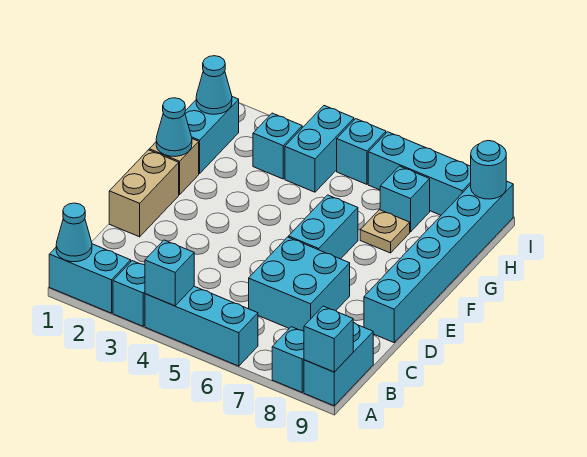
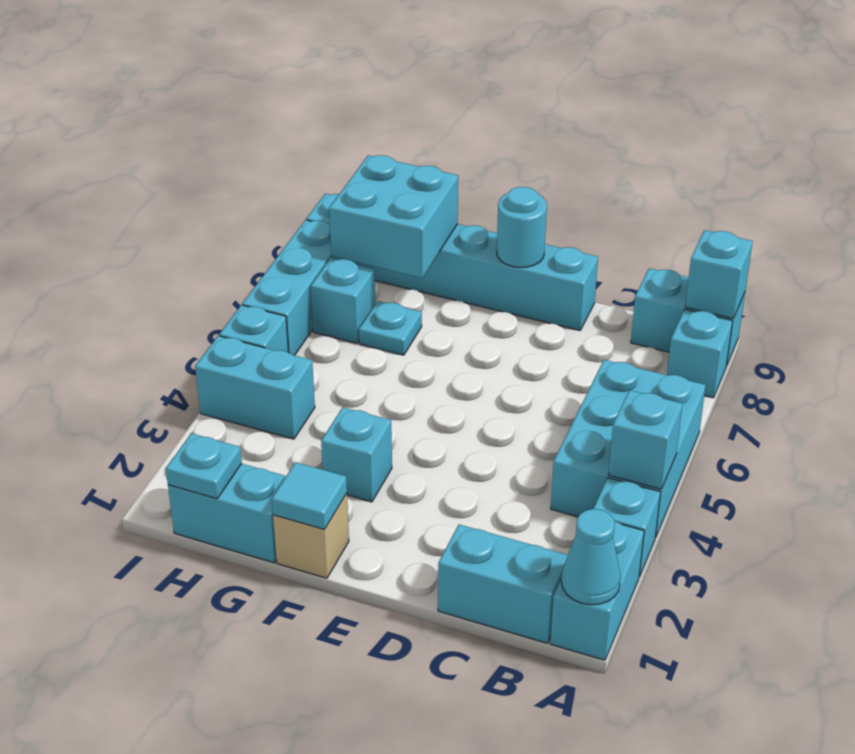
cyan brick A4:A6 level 1 -> cyan brick A4:B6 level 1
cyan brick C6:D7 level 1 -> cyan brick G8:H9 level 2
tan brick D1:E1 level 1 -> none
cyan brick E6:F6 level 1 -> cyan brick B1:C1 level 1
cyan cone F1 level 2 -> cyan tile F1 level 2
tan plate G7 level 1 -> cyan plate G7 level 1
cyan cone H1 level 2 -> cyan plate H1 level 2
cyan brick H3 level 1 -> cyan brick F3 level 1
cyan round brick I9 level 2 -> cyan round brick E9 level 2

